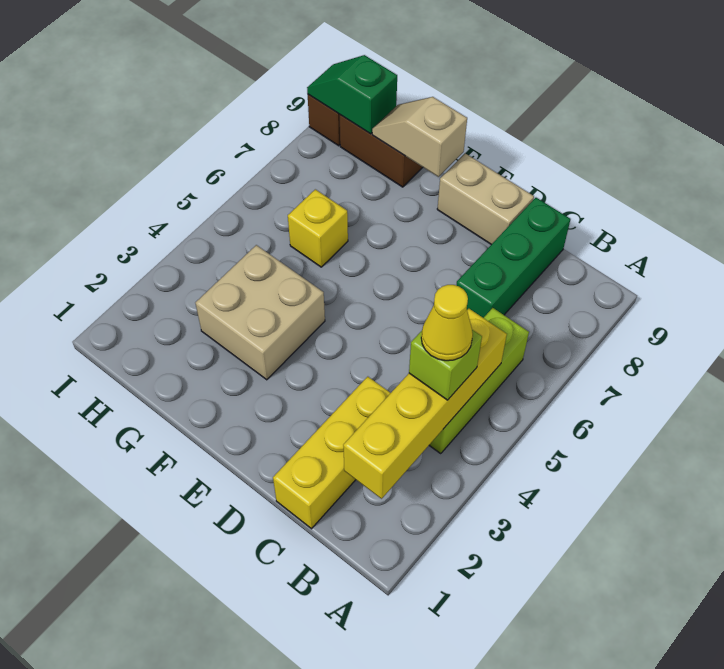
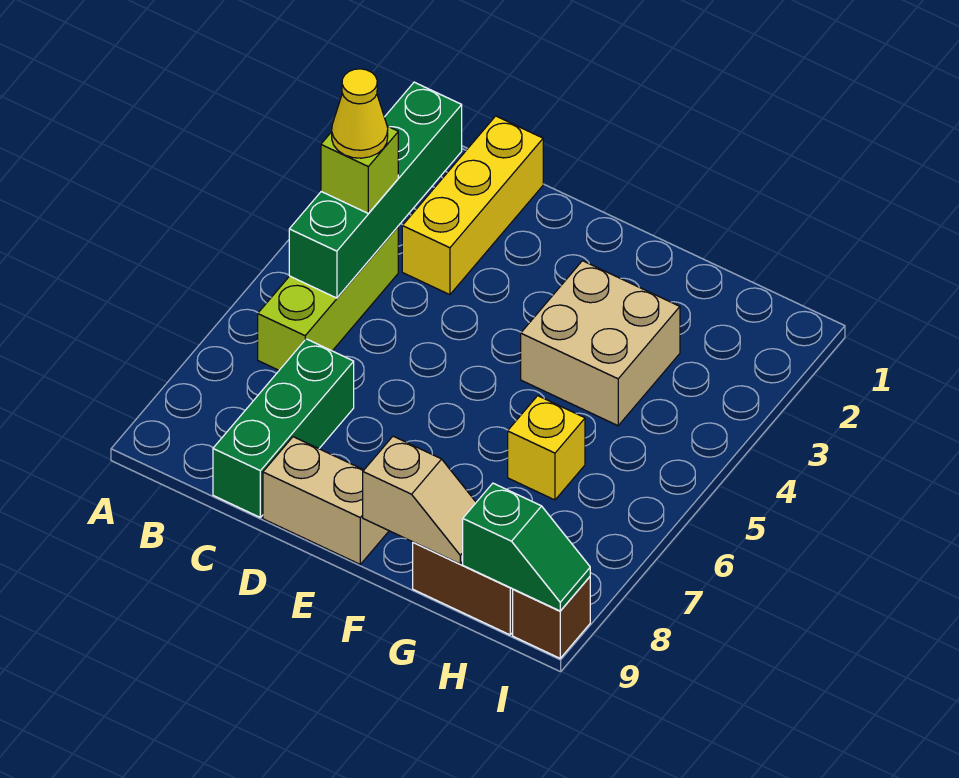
yellow brick B2:B5 level 2 -> green brick B2:B5 level 2

